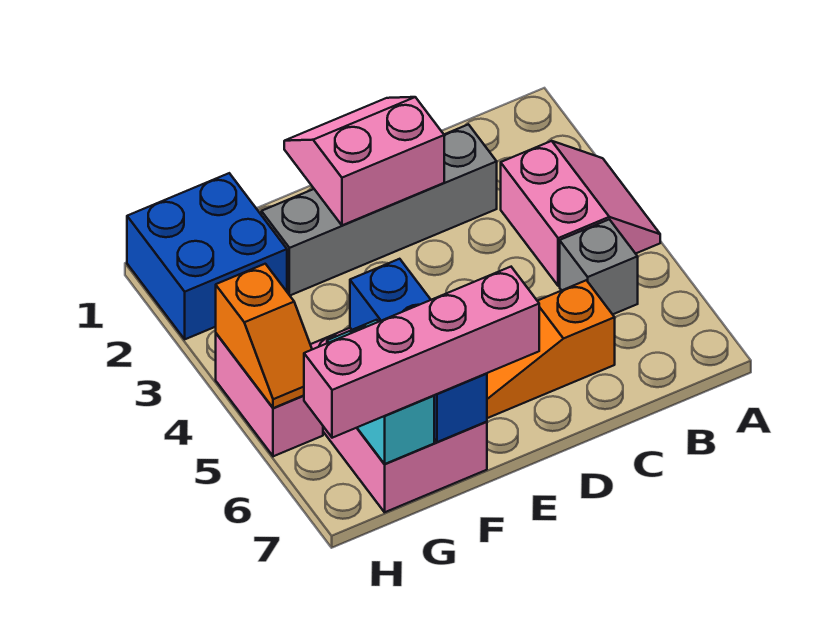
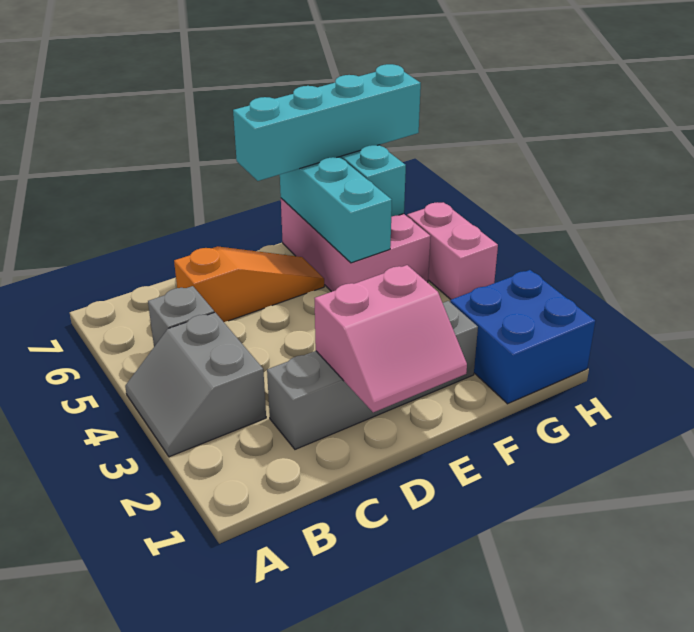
pink slope A3:B4 level 1 top B -> grey slope A3:B4 level 1 top B
pink brick E7:H7 level 3 -> cyan brick E7:H7 level 3
blue brick F5:F7 level 2 -> cyan brick F5:F7 level 2
orange slope H4:H5 level 2 top 4 -> none

